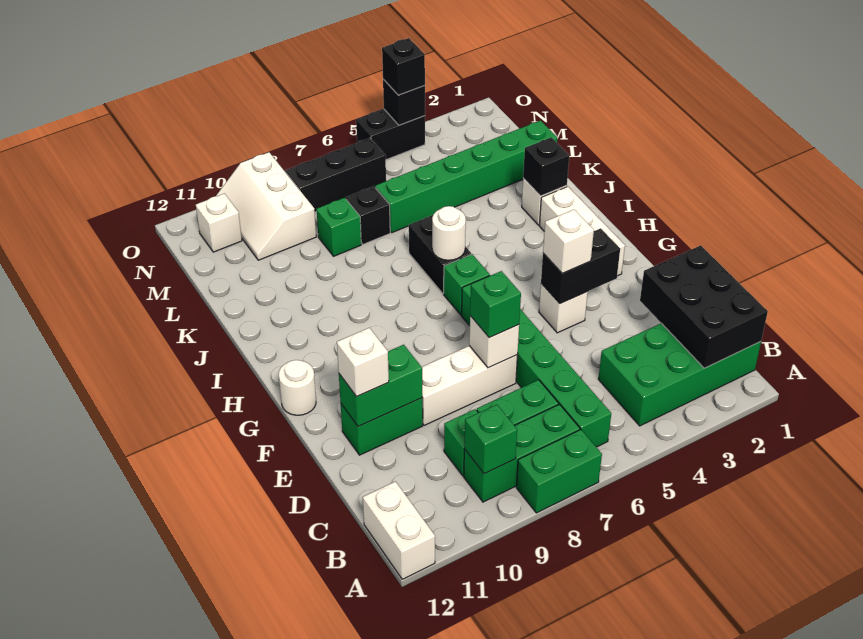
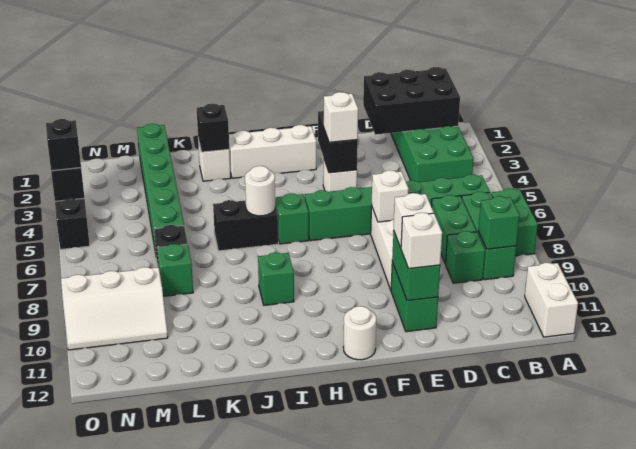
white brick A12:B12 level 1 -> white brick A11:A12 level 1
green brick E7 level 3 -> green brick I9 level 1
black brick N6:N8 level 1 -> none
white brick N11 level 1 -> white brick E10 level 3

